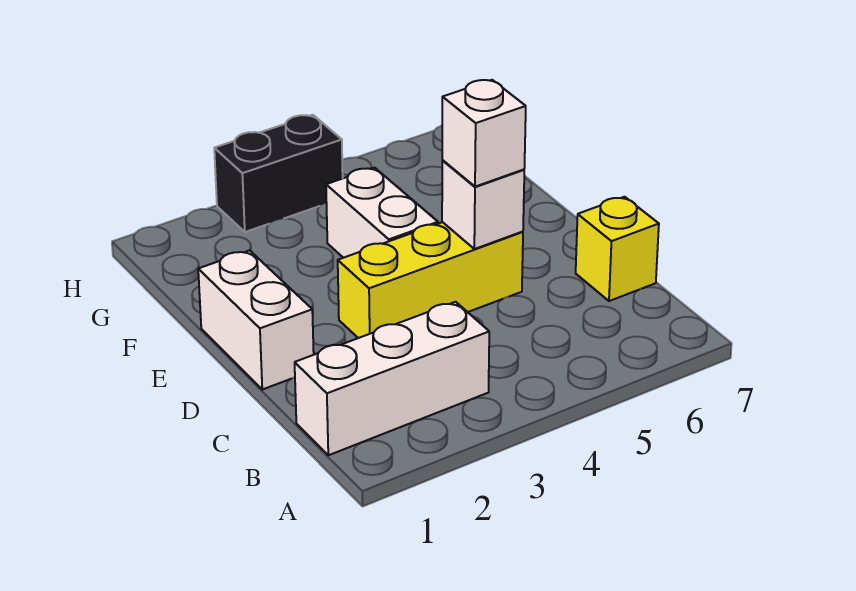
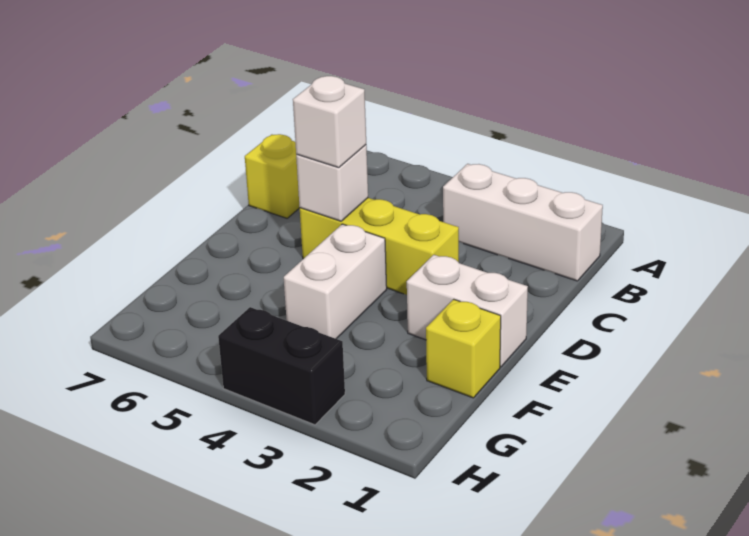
white brick D1:E1 level 1 -> white brick E1:E2 level 1
none -> yellow brick F1 level 1

